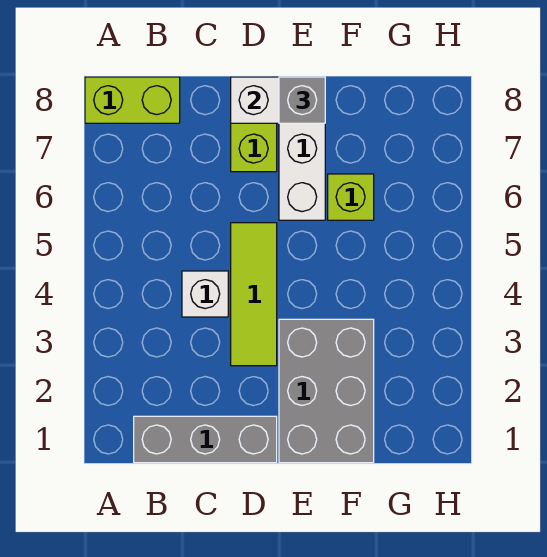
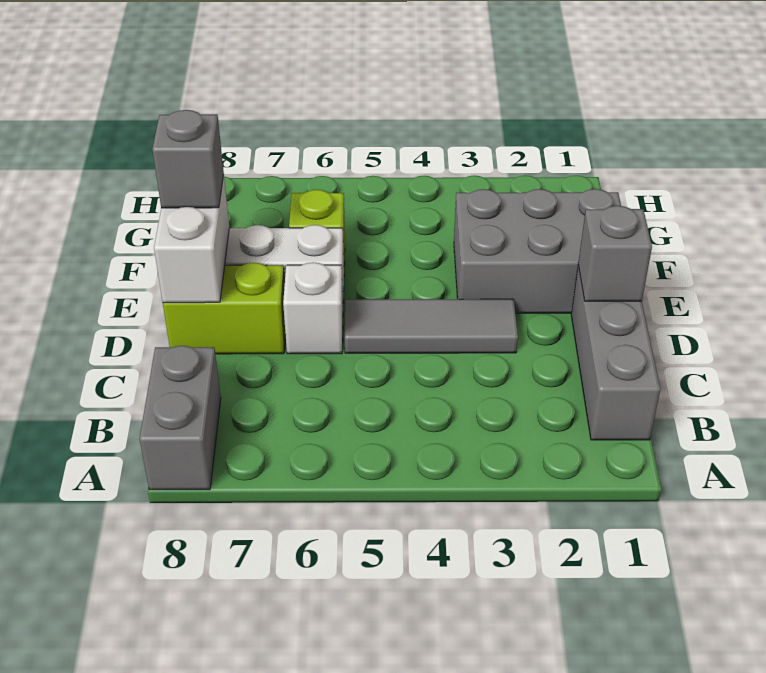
lime brick A8:B8 level 1 -> grey brick A8:B8 level 1
white brick C4 level 1 -> white brick D6 level 1
none -> grey brick D1 level 2
lime tile D3:D5 level 1 -> grey tile D3:D5 level 1

